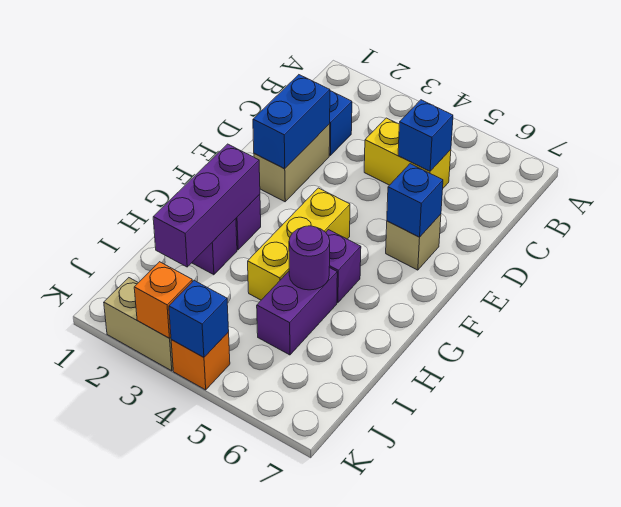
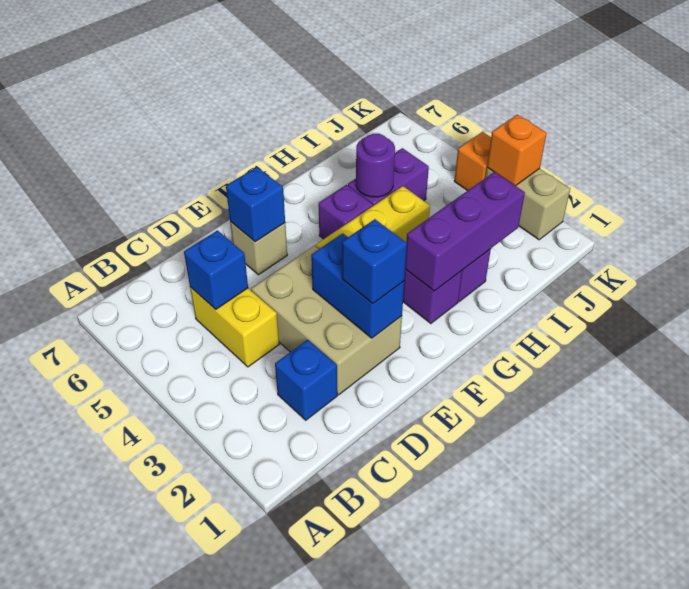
tan brick D2:E2 level 1 -> tan brick D2:E4 level 1
blue brick D2:E2 level 2 -> blue brick E2:E3 level 2
blue brick K4 level 2 -> blue brick E2 level 3

